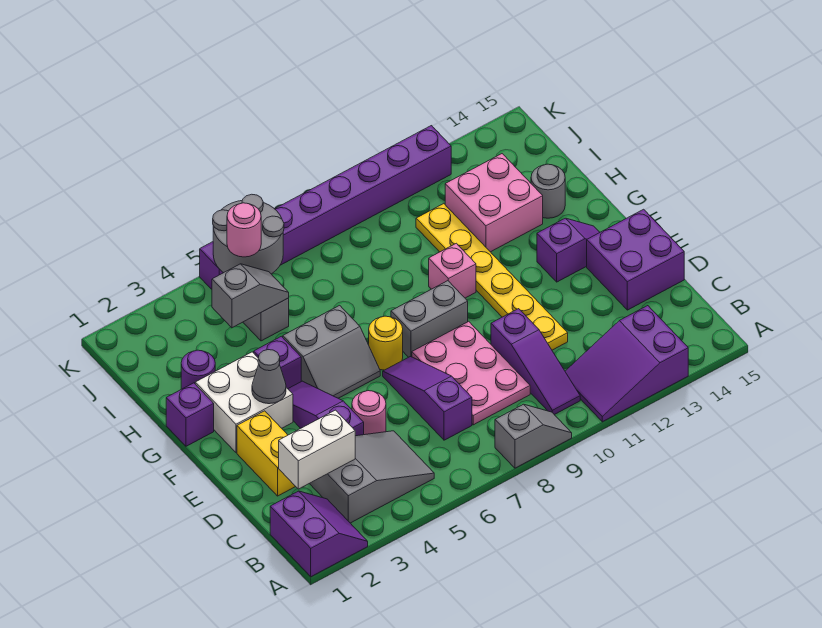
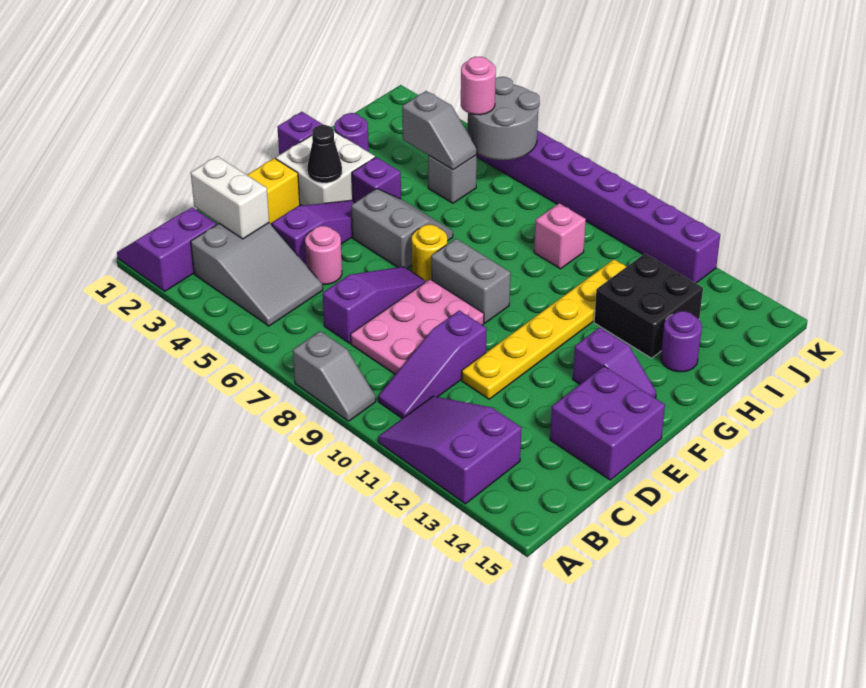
purple slope A1:B2 level 1 top 1 -> purple slope A1:B2 level 1 top 2
grey cone F3 level 2 -> black cone F3 level 2
grey slope F5:G6 level 1 top G -> grey slope F5:G6 level 1 top F
pink brick G10 level 1 -> pink brick I9 level 1
pink brick H12:I13 level 1 -> black brick H12:I13 level 1
grey round brick H14 level 1 -> purple round brick H14 level 1

